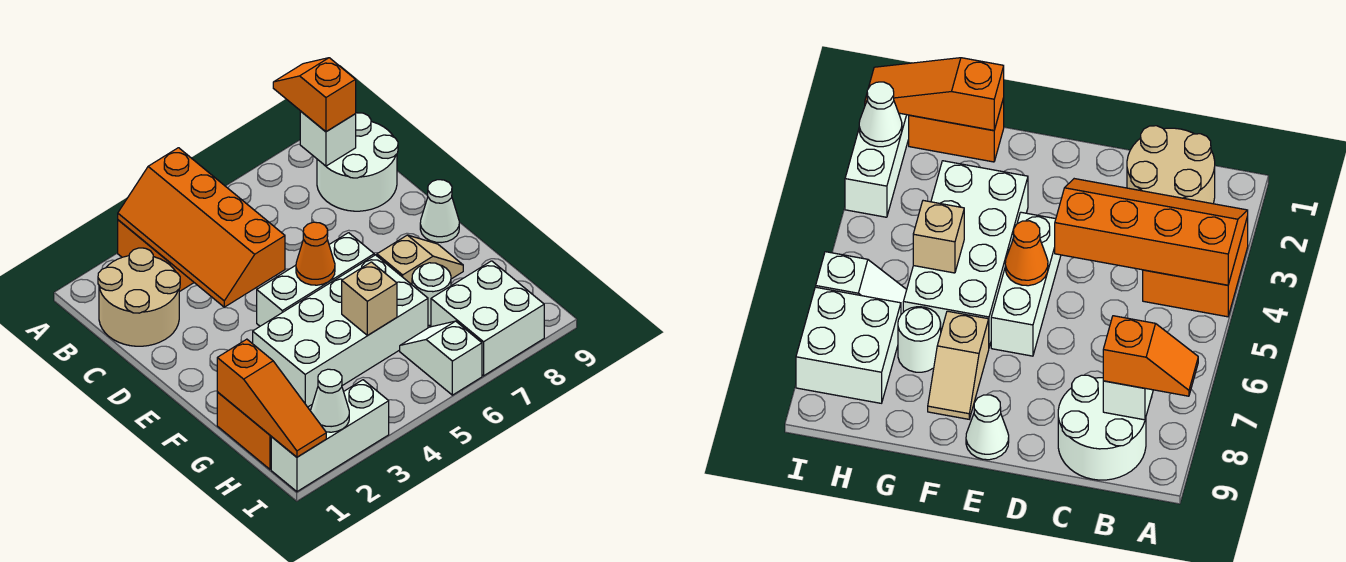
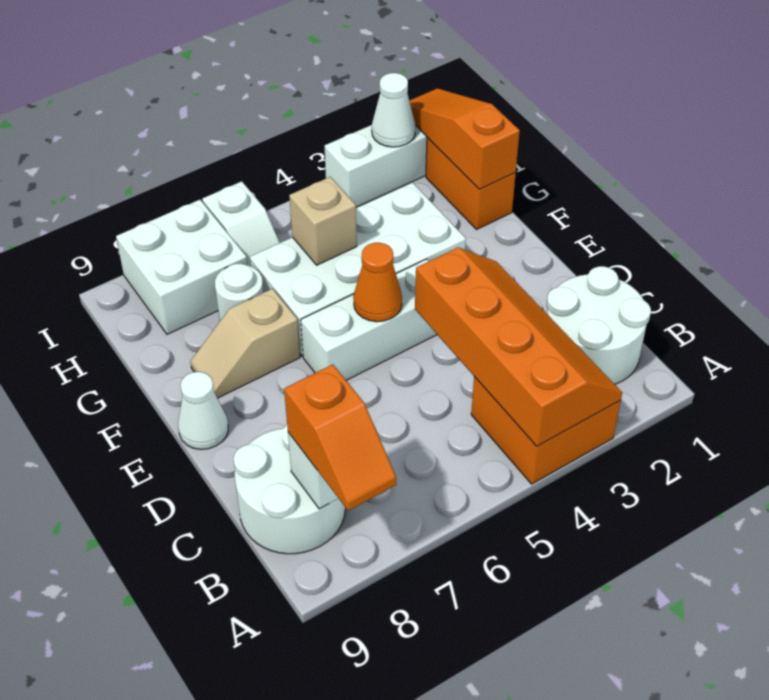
tan round brick B1:C2 level 1 -> white round brick B1:C2 level 1

